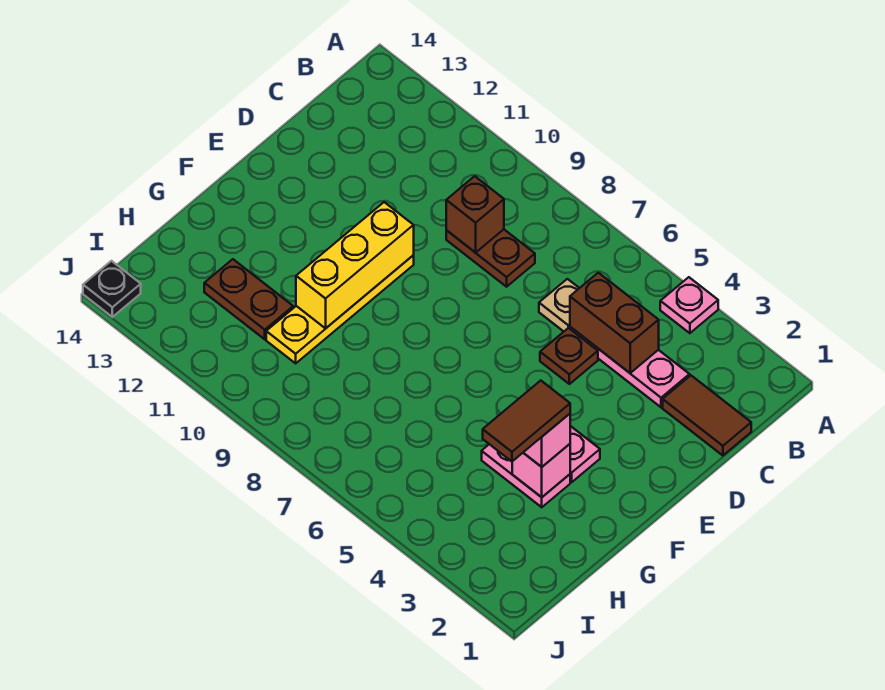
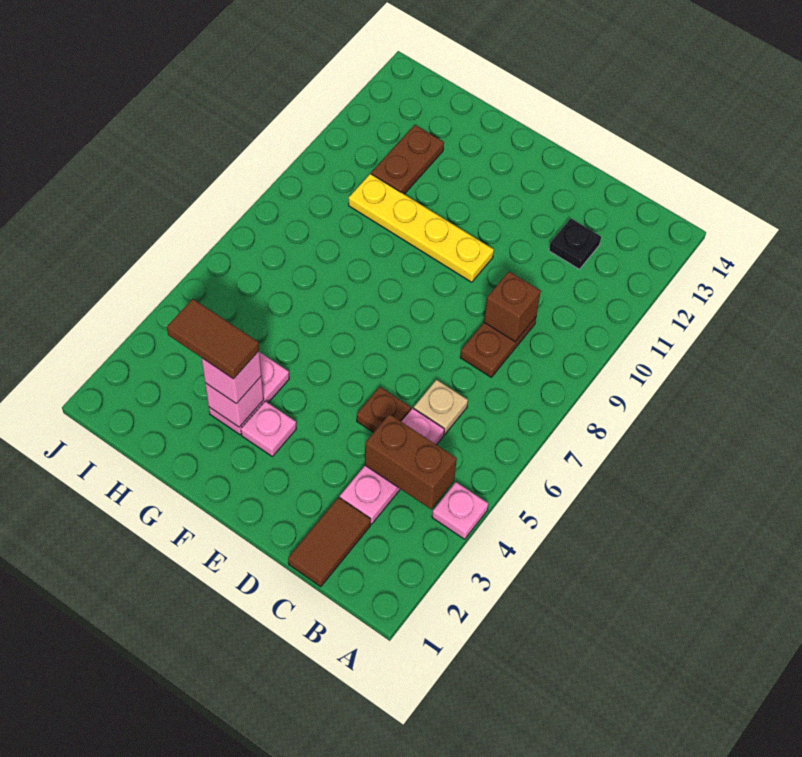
brown brick C4:C5 level 2 -> brown brick B4:C4 level 2
yellow brick E10:G10 level 2 -> none
black plate J14 level 1 -> black plate C12 level 1

